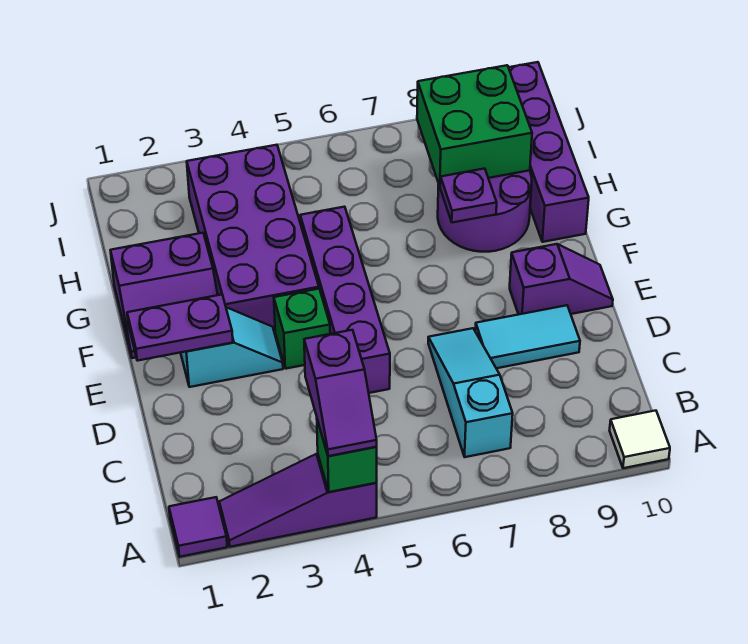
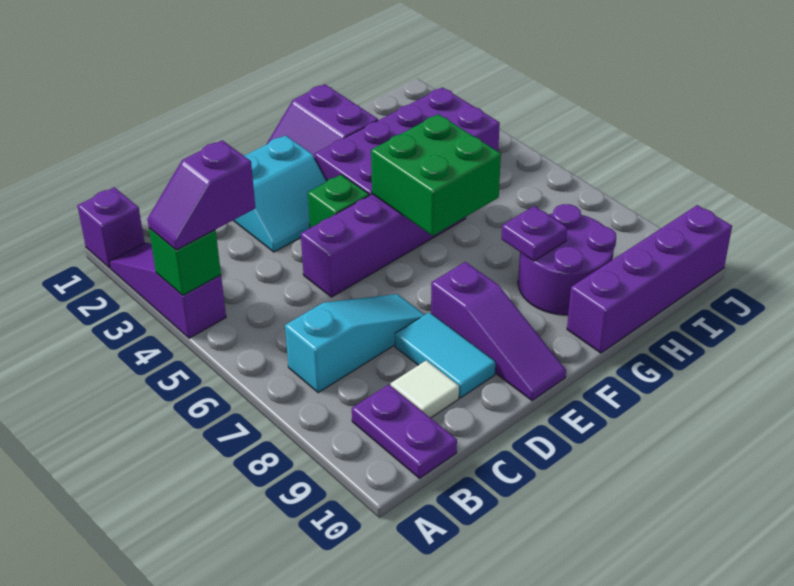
purple tile A1 level 1 -> purple brick A1 level 1
white tile A10 level 1 -> white tile C9 level 1
purple plate E1:E2 level 2 -> purple plate B9:B10 level 1
cyan slope E2:E3 level 1 top 2 -> cyan slope D2:E3 level 1 top 2
purple slope E9:E10 level 1 top 9 -> purple slope E8:E10 level 1 top 8
green brick H8:I9 level 2 -> green brick F5:G6 level 2

